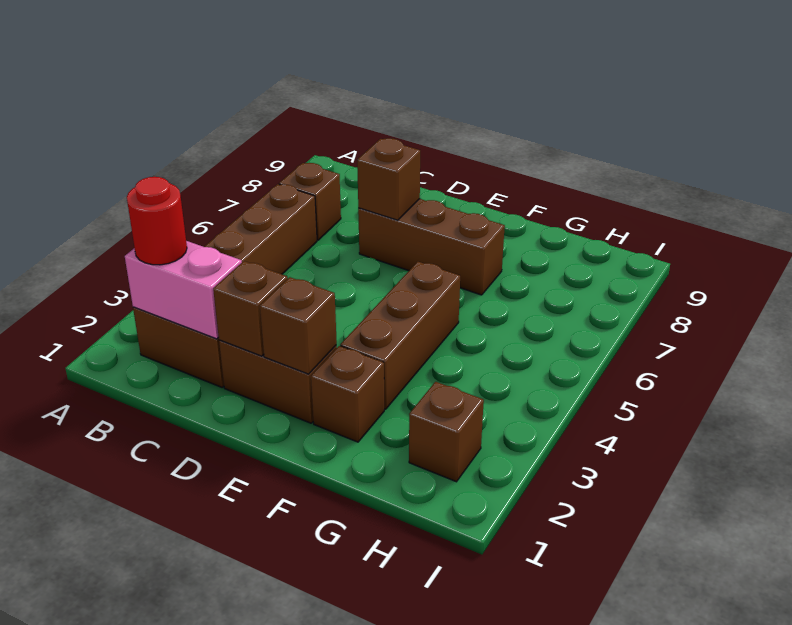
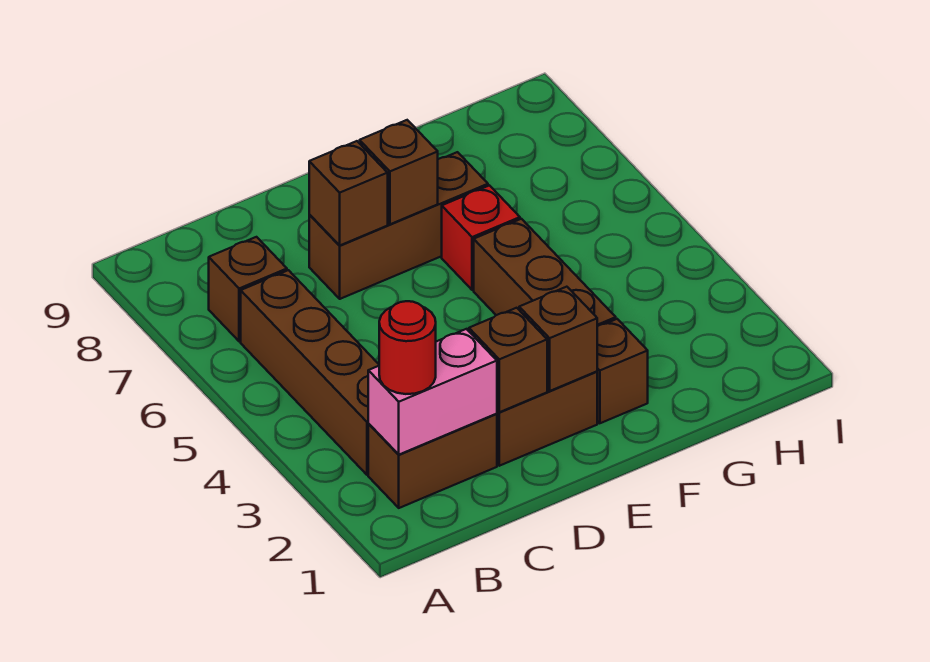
none -> red brick F6 level 1
brown brick H2 level 1 -> brown brick E7 level 2

